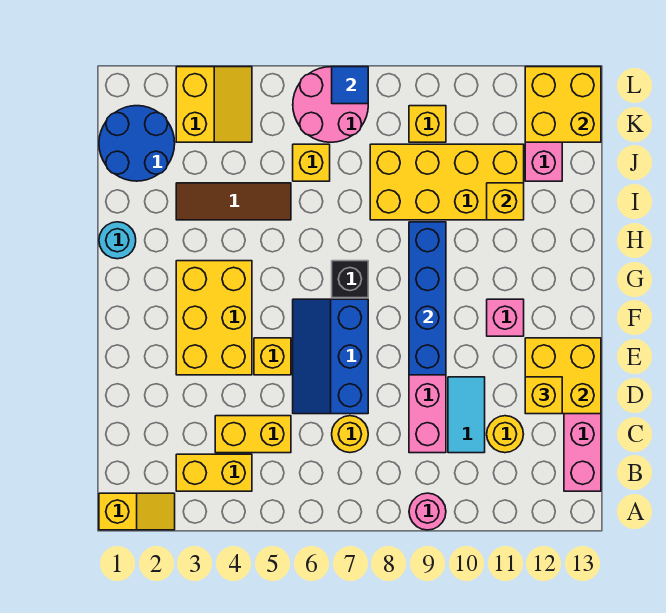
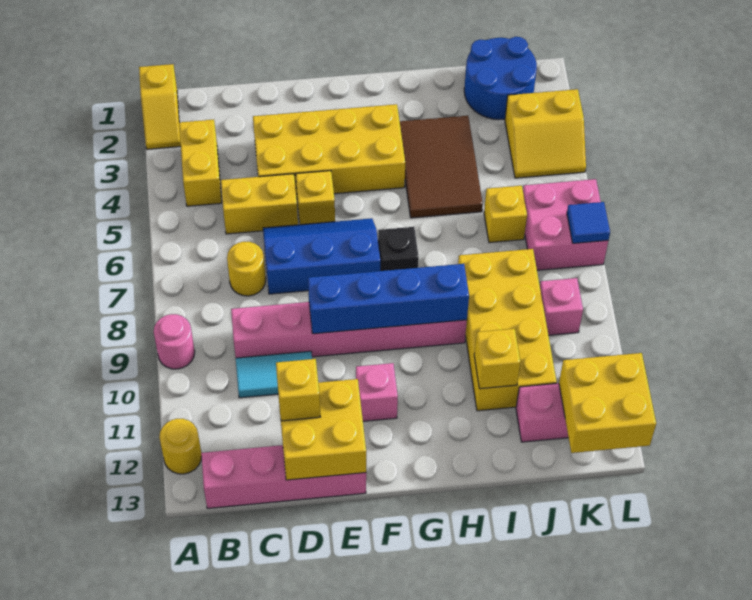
yellow brick C4:C5 level 1 -> yellow brick C5:D5 level 1
yellow round brick C11 level 1 -> yellow round brick A12 level 1
yellow brick E3:G4 level 1 -> yellow brick D3:G4 level 1
cyan round brick H1 level 1 -> none
brown tile I3:I5 level 1 -> brown tile H3:I5 level 1
pink round brick K6:L7 level 1 -> pink brick K6:L7 level 1
yellow brick K9 level 1 -> pink brick K9 level 1

